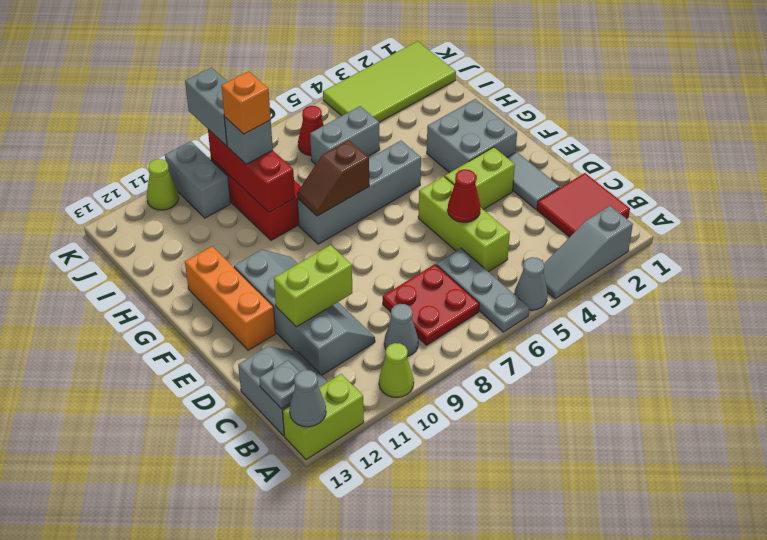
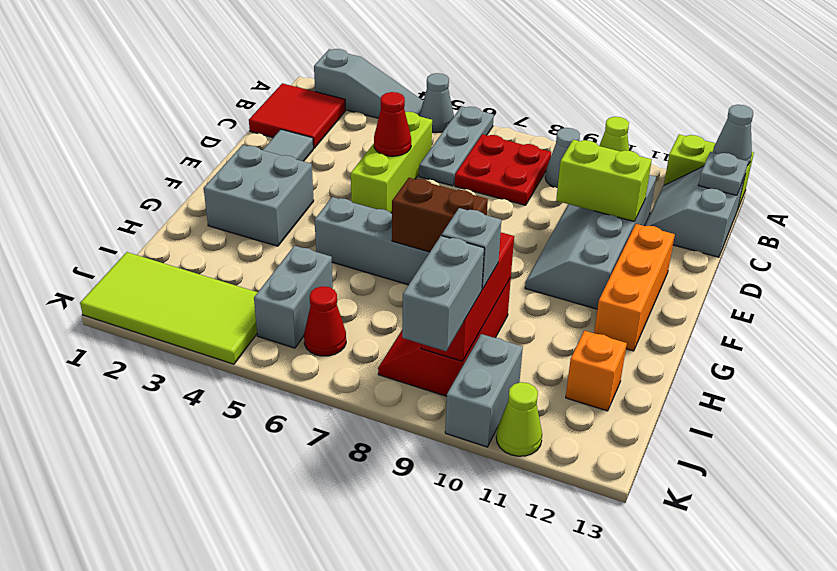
lime brick E3:E4 level 1 -> none
brown slope G7:G8 level 2 top 7 -> brown brick G7:G8 level 2
grey brick I5:I6 level 1 -> grey brick I5:J5 level 1
orange brick I9 level 4 -> orange brick I12 level 1

